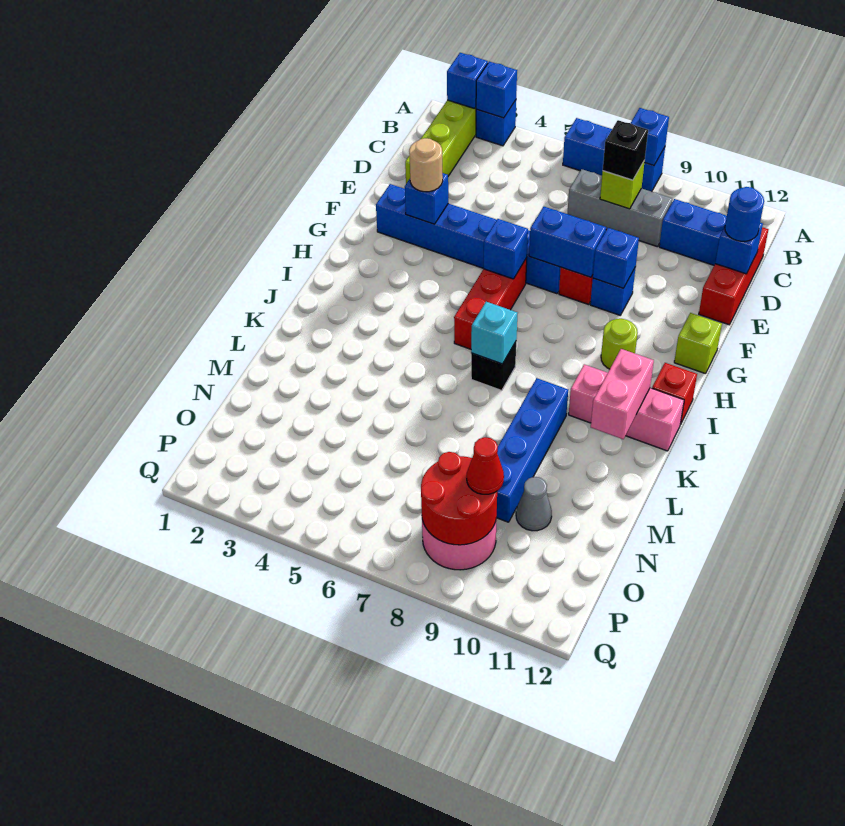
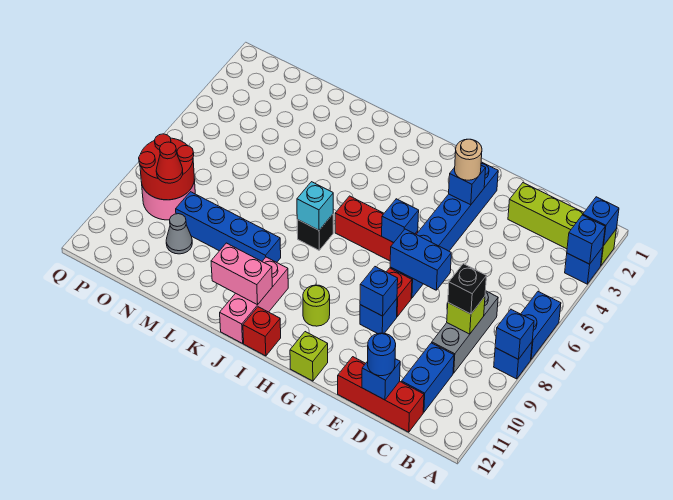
blue brick F7:F8 level 2 -> blue brick E7:F7 level 2

